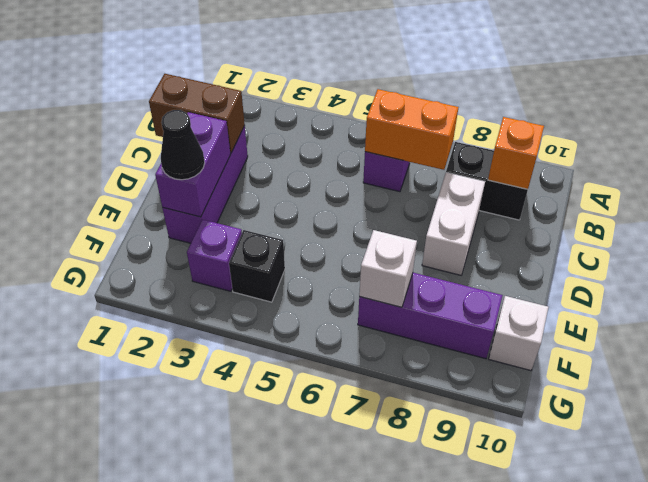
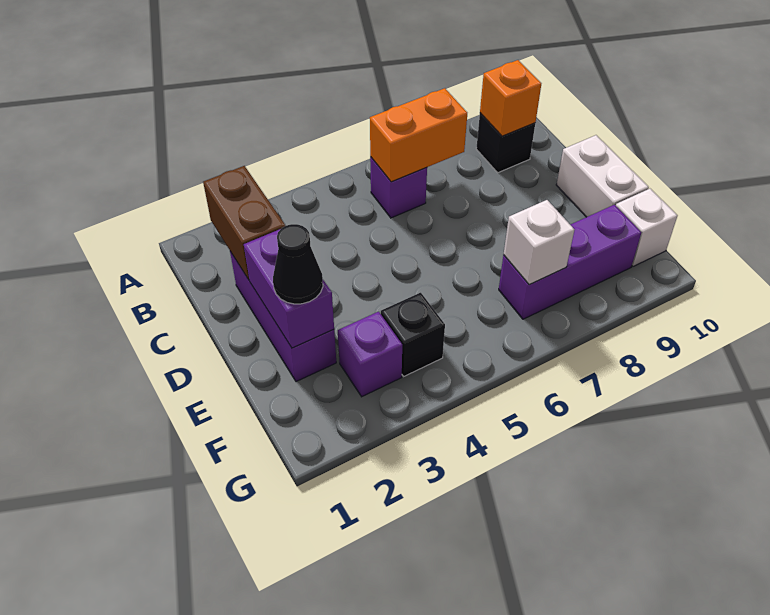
black brick B8:B9 level 1 -> black brick B9 level 1
brown brick C1:C2 level 2 -> brown brick B2:C2 level 2
white brick C8:D8 level 1 -> white brick D10:E10 level 1

